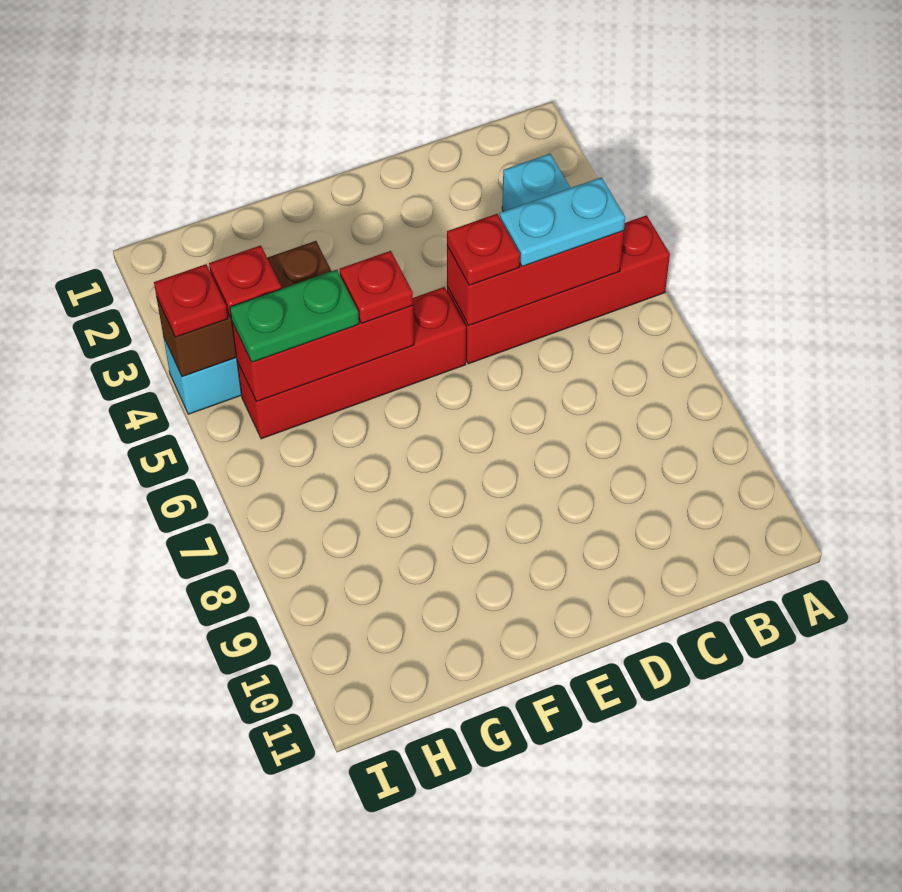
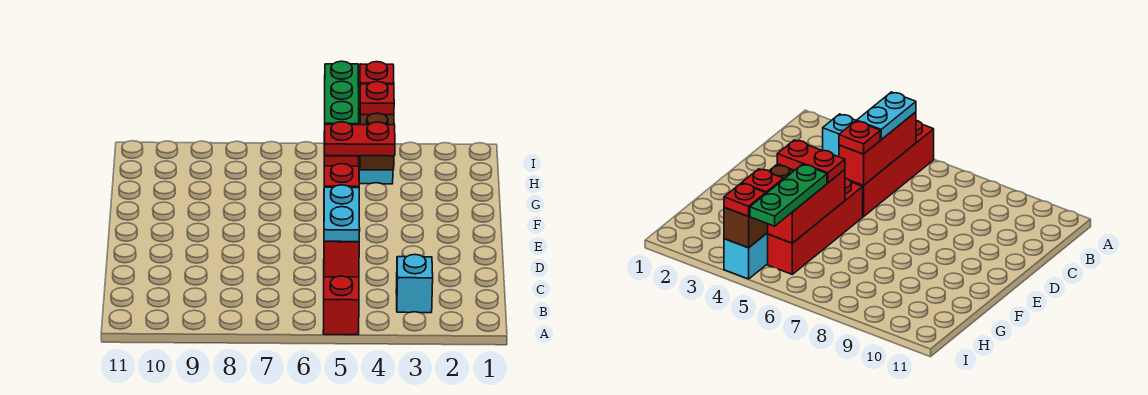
red plate F5 level 3 -> red plate F4:F5 level 3
green plate G5:H5 level 3 -> green plate G5:I5 level 3

